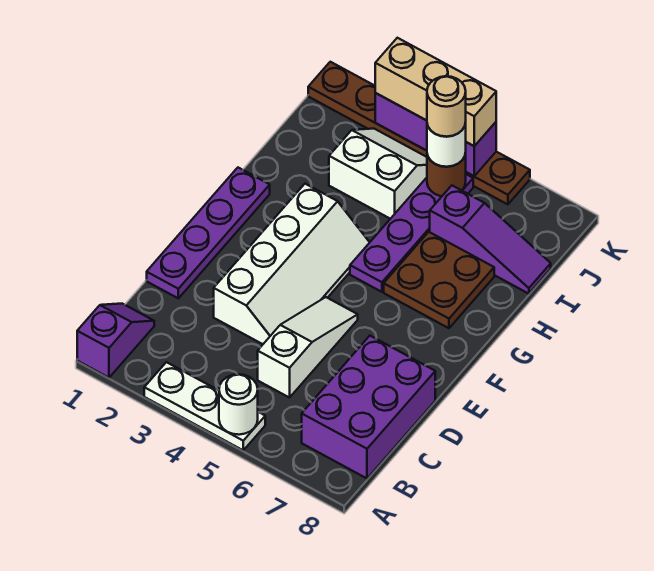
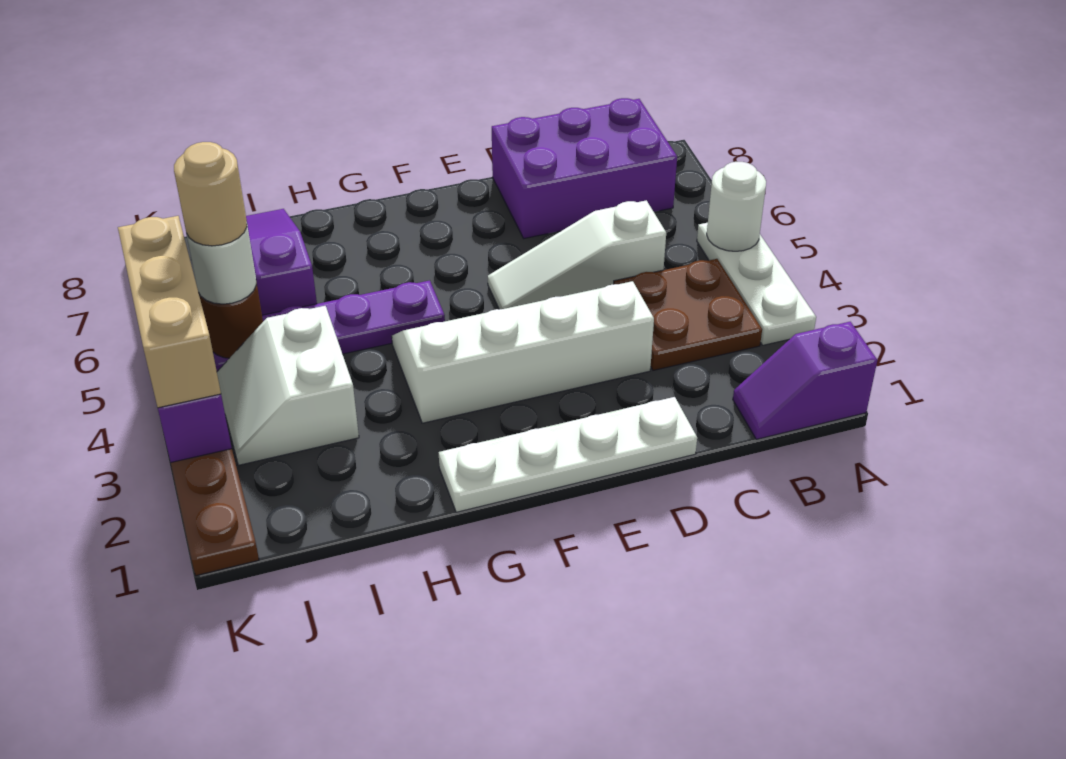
purple plate D1:G1 level 1 -> white plate D1:G1 level 1
brown plate G6:H7 level 1 -> brown plate B3:C4 level 1

